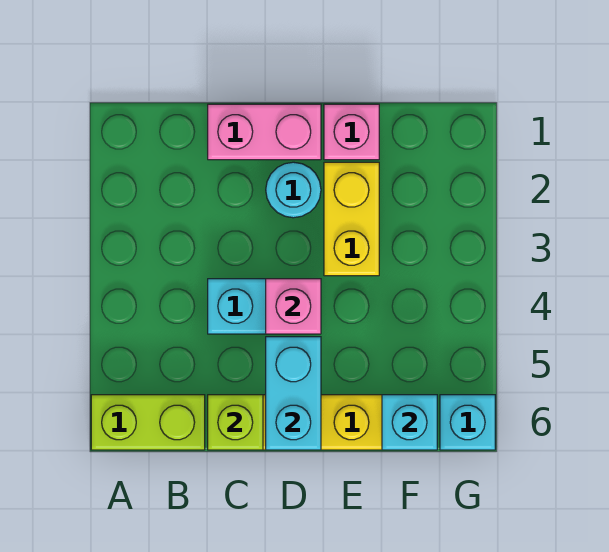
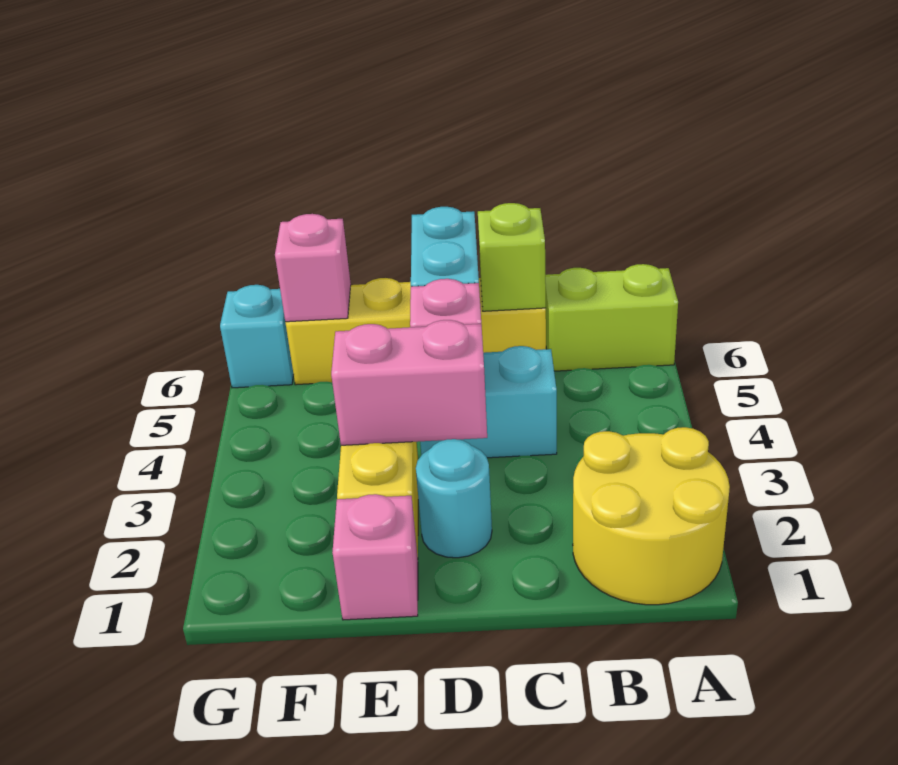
none -> yellow round brick A1:B2 level 1
pink brick C1:D1 level 1 -> pink brick D3:E3 level 2
cyan brick F6 level 2 -> pink brick F6 level 2

